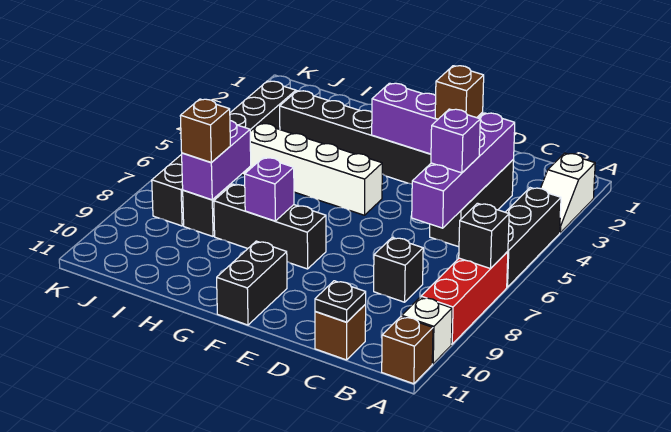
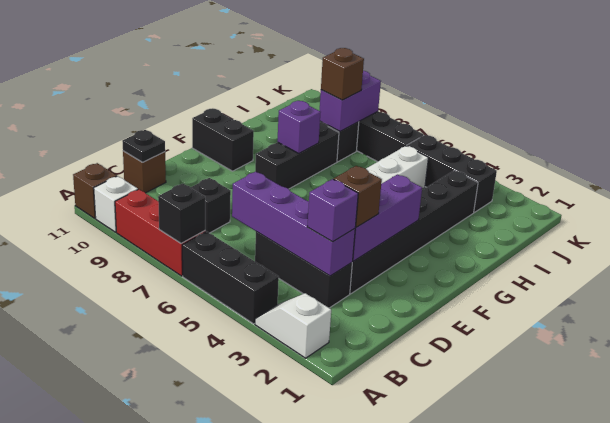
purple brick C5 level 3 -> purple brick C3 level 3
purple brick I7:I8 level 2 -> purple brick I8:J8 level 2

